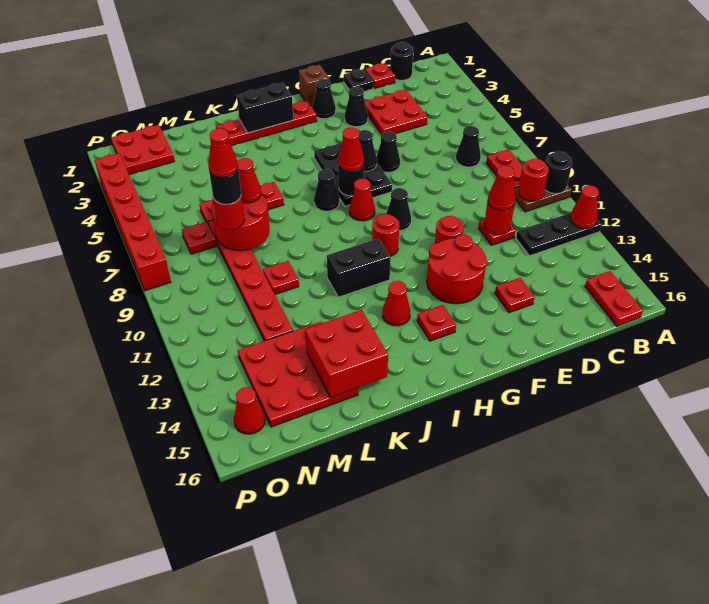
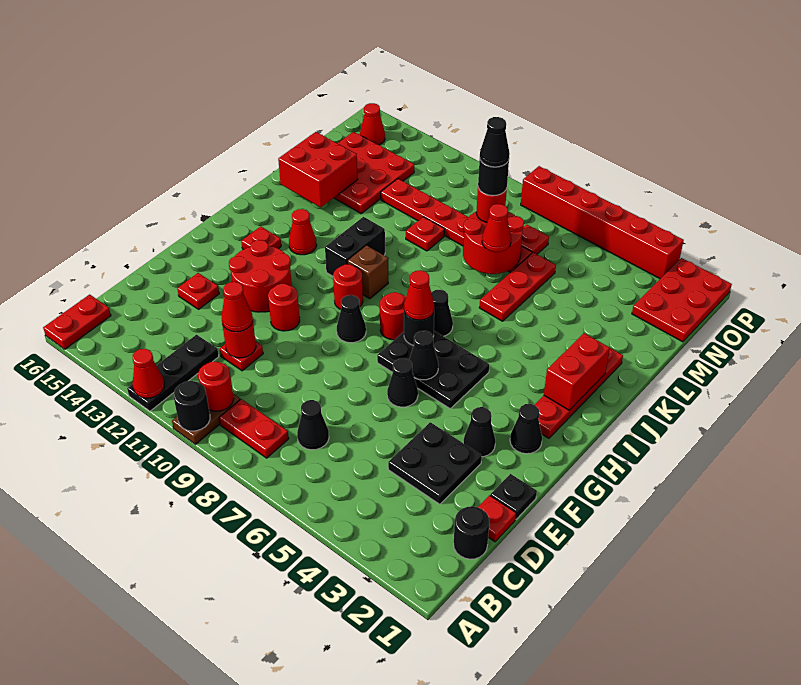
red plate B15:B16 level 1 -> red plate A16:B16 level 1
red plate D3:E4 level 1 -> black plate D3:E4 level 1
brown brick G1 level 1 -> brown brick I10 level 1
red cone H8 level 1 -> red round brick H8 level 1
black brick I2:J2 level 2 -> red brick I2:J2 level 2
red cone M8 level 5 -> black cone M8 level 5
red plate N1:O2 level 1 -> red plate N1:P2 level 1

